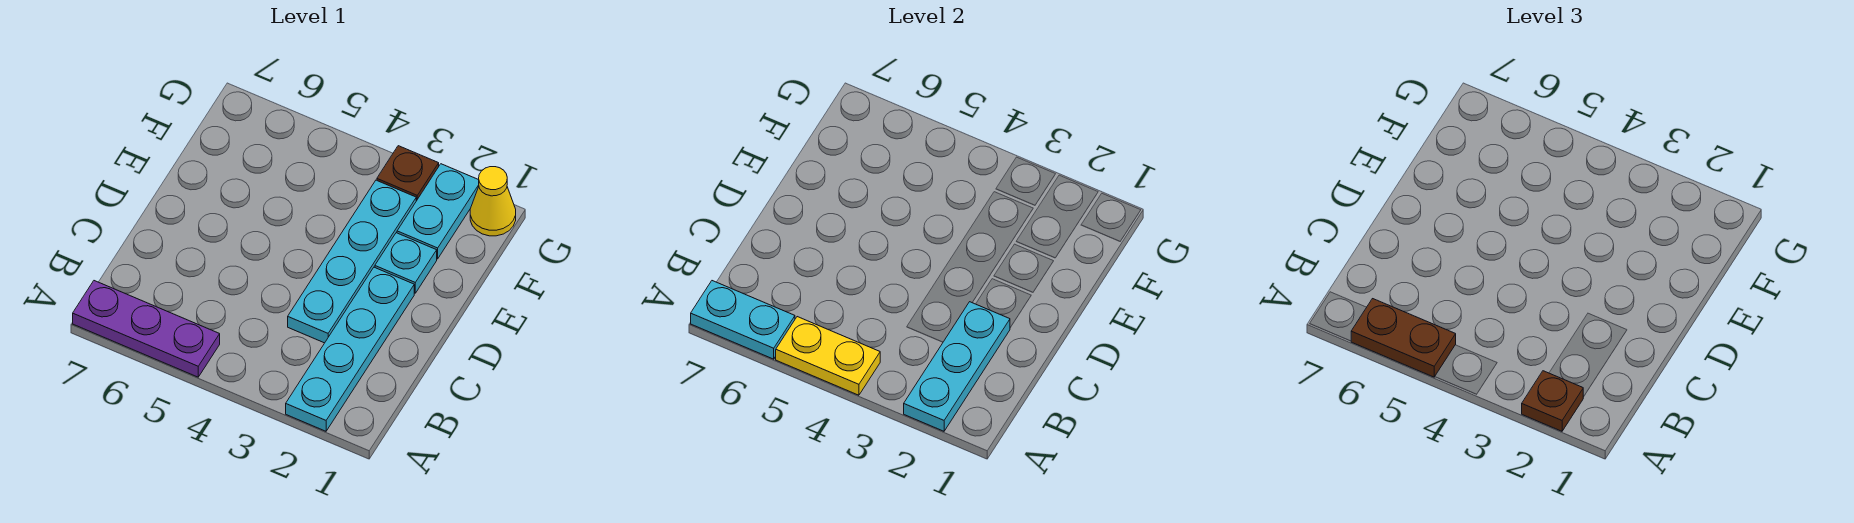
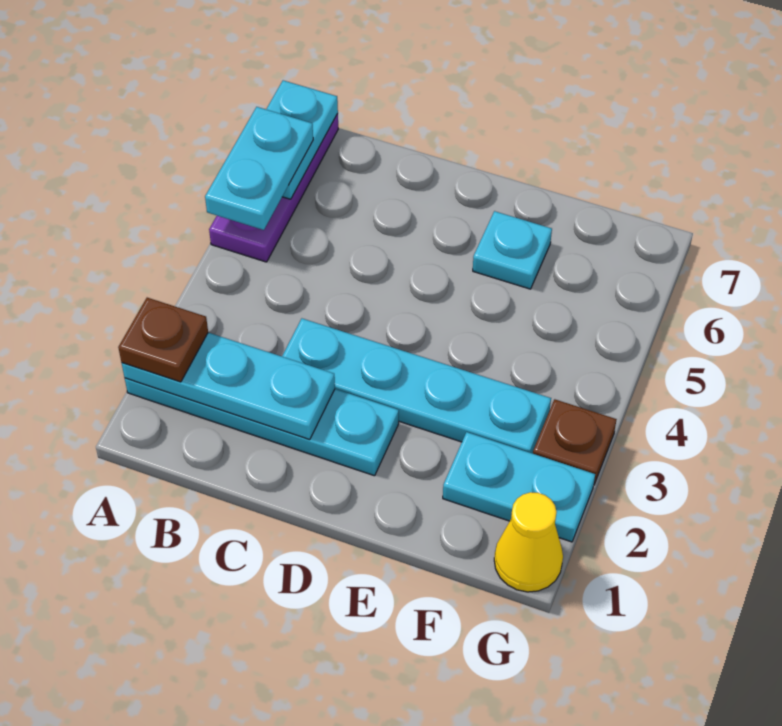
yellow plate A4:A5 level 2 -> none
brown plate A5:A6 level 3 -> cyan plate A5:A6 level 3
cyan plate E2 level 1 -> cyan plate E6 level 1

